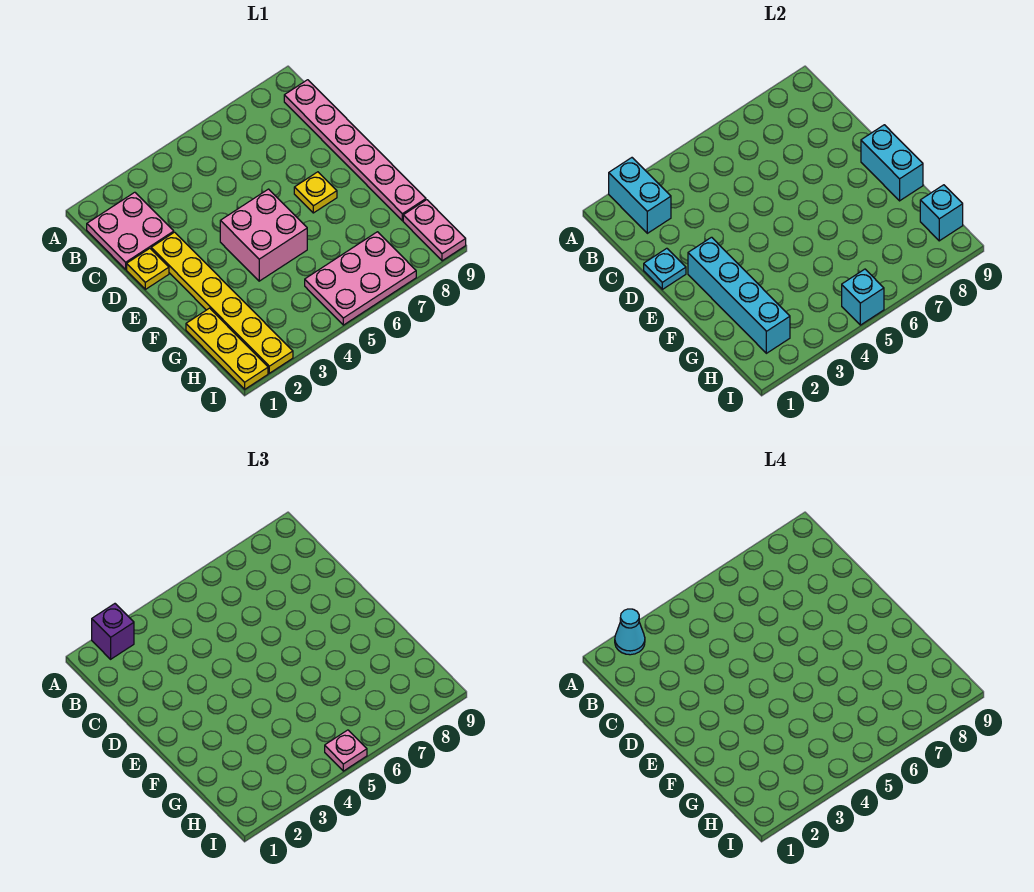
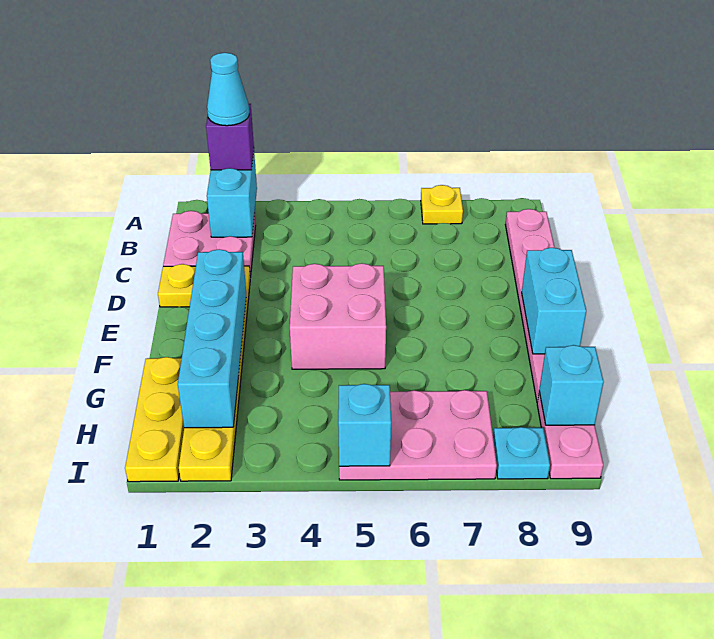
cyan plate D1 level 2 -> cyan plate I8 level 1
yellow plate E7 level 1 -> yellow plate A7 level 1
pink plate I5 level 3 -> none

